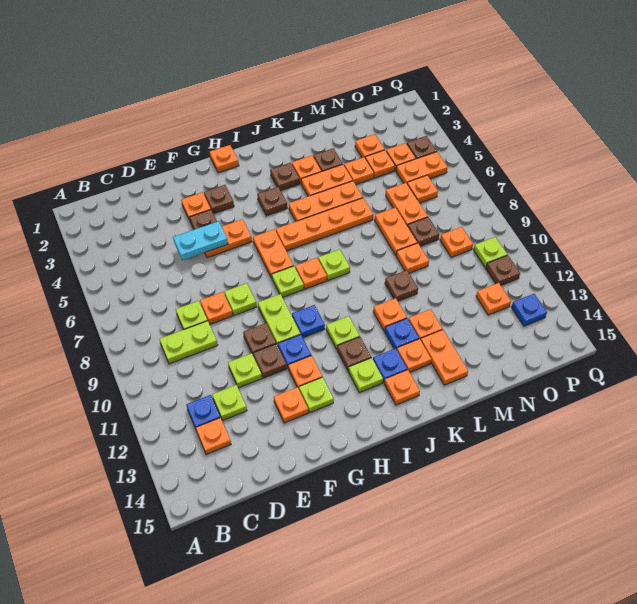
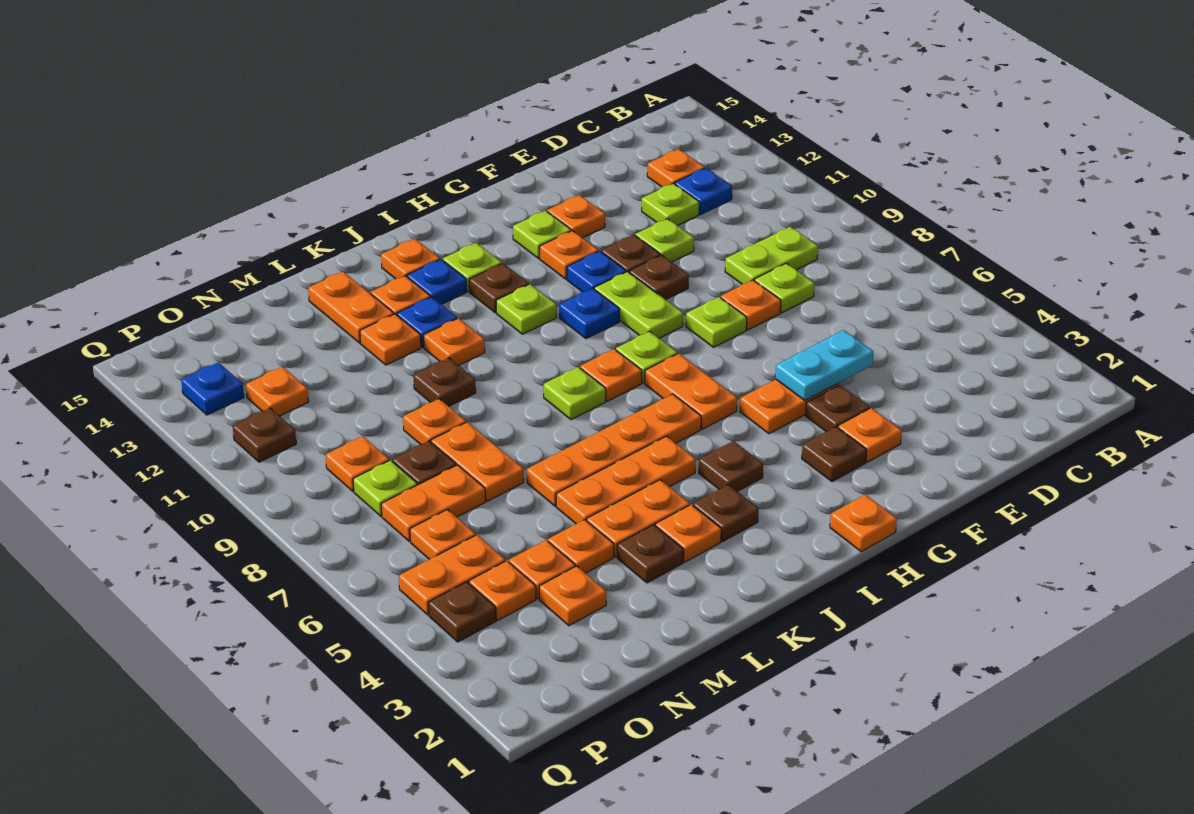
orange plate N6:N7 level 1 -> orange plate N7:O7 level 1
lime plate P10 level 1 -> lime plate O8 level 1

